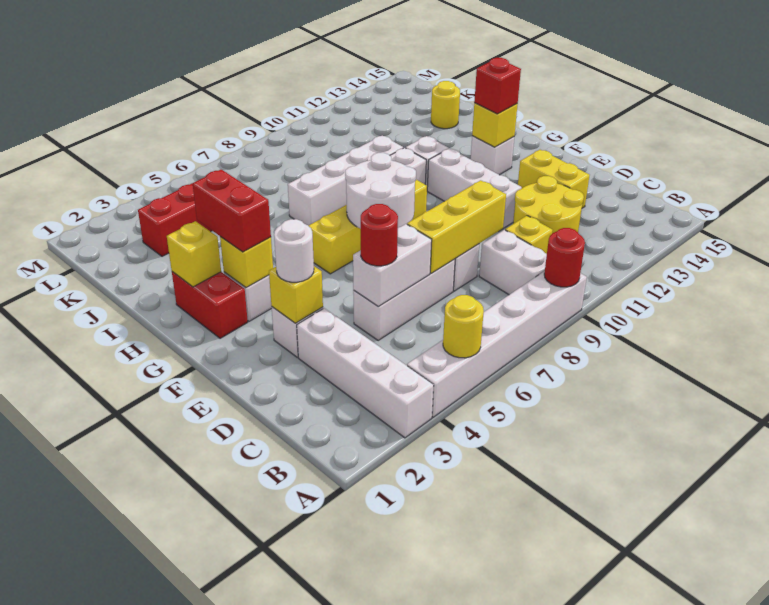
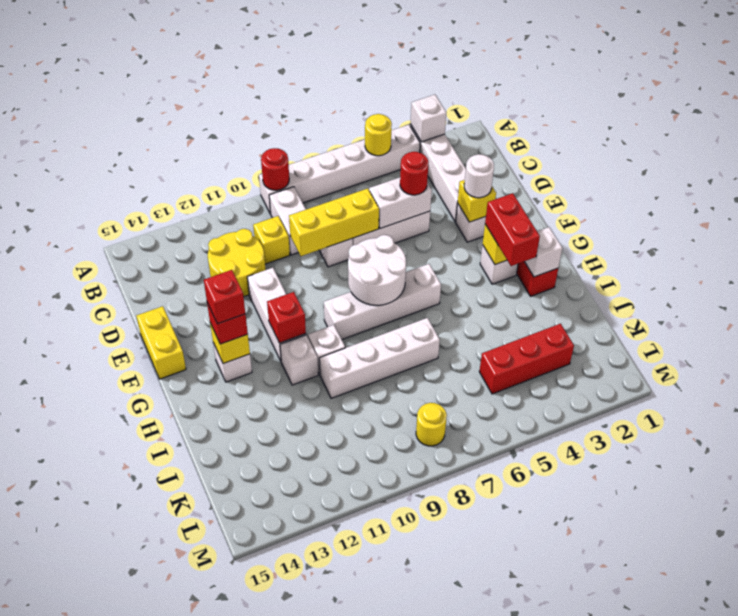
none -> white brick A3 level 2
yellow brick D13:E13 level 1 -> yellow brick E15:F15 level 1
yellow brick G6:G9 level 1 -> white brick G6:G9 level 1
none -> red brick G11 level 2
none -> red brick G13 level 4
yellow brick H2 level 2 -> white brick H2 level 2
yellow round brick J14 level 1 -> yellow round brick L8 level 1

